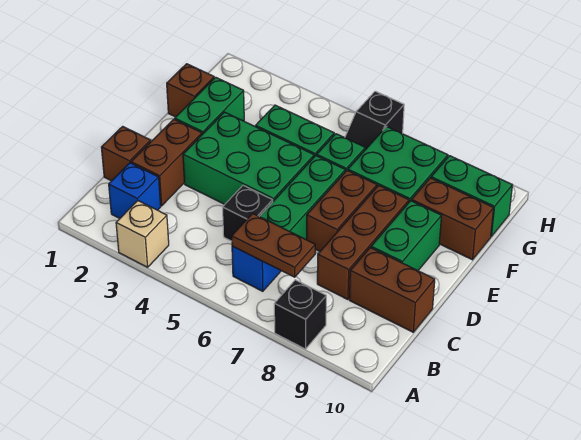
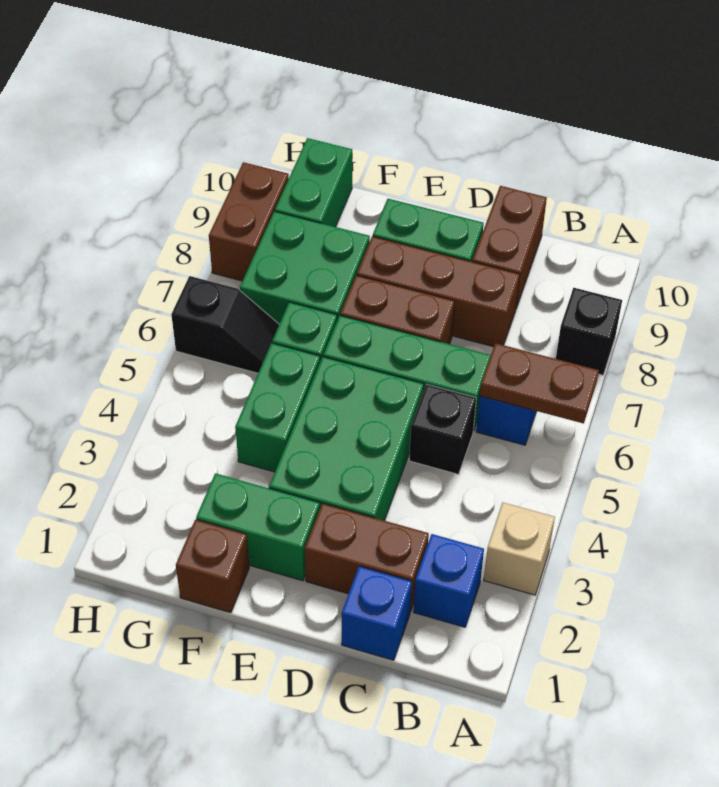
brown plate B6:B7 level 2 -> brown plate A6:B6 level 2
brown brick C1 level 1 -> blue brick C1 level 1
brown brick F9:F10 level 1 -> brown brick H8:H9 level 1

